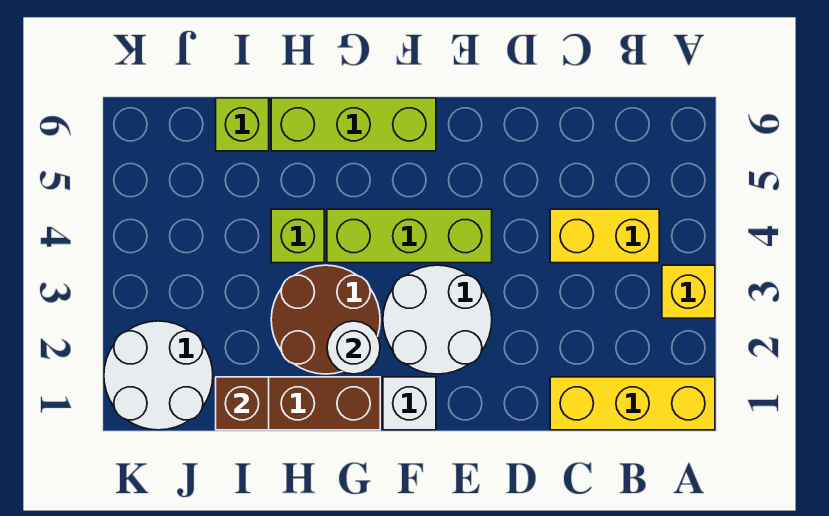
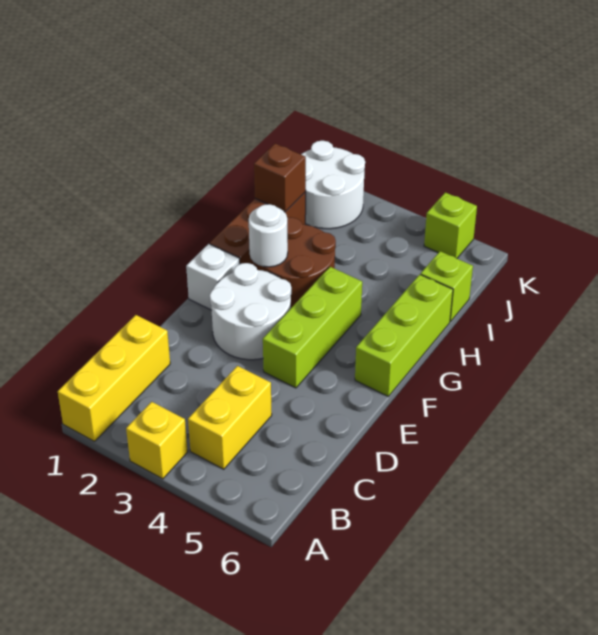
lime brick H4 level 1 -> lime brick K5 level 1

